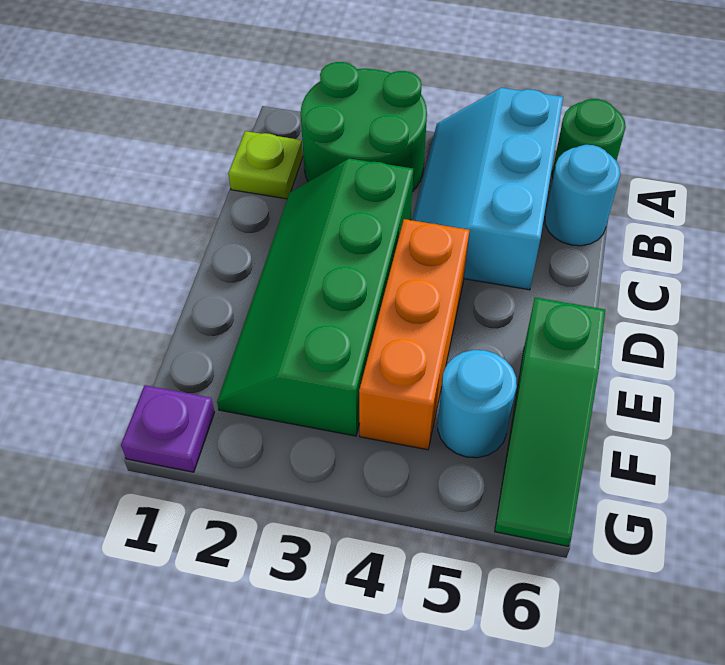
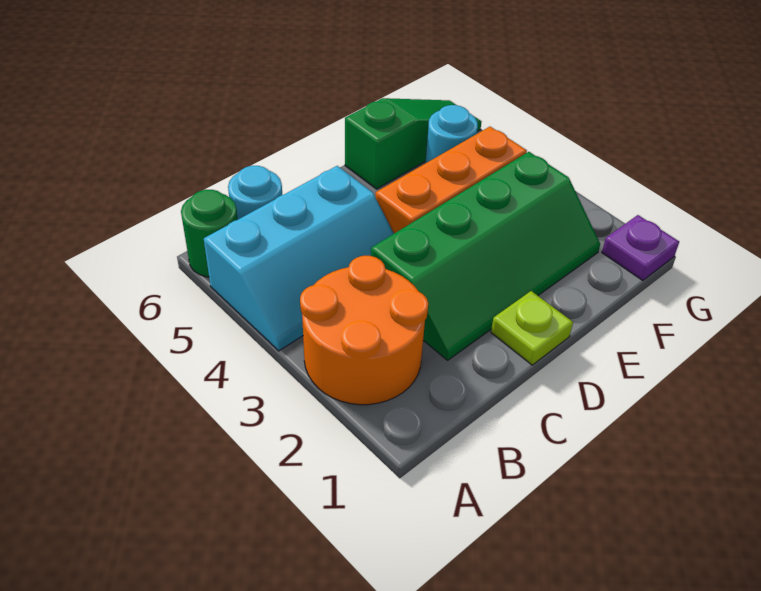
green round brick A2:B3 level 1 -> orange round brick A2:B3 level 1
lime plate B1 level 1 -> lime plate D1 level 1

